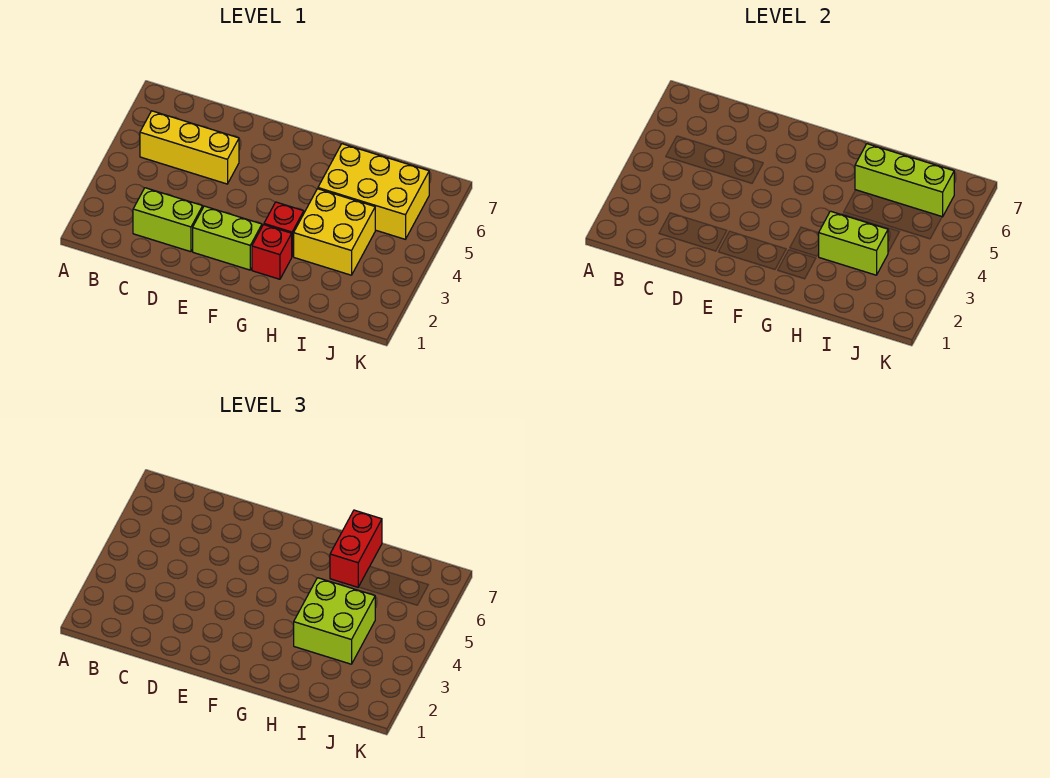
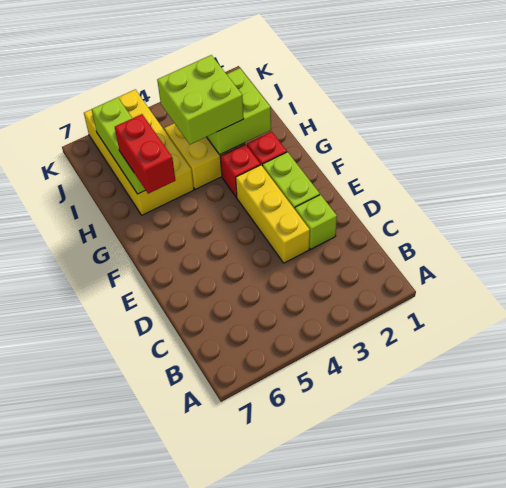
yellow brick B5:D5 level 1 -> yellow brick D3:F3 level 1
lime brick C2:D2 level 1 -> lime brick D2 level 1
lime brick H3:I3 level 2 -> lime brick H2:I3 level 2
yellow brick H5:J6 level 1 -> yellow brick H5:K6 level 1
red brick H6:H7 level 3 -> red brick G6:H6 level 3

